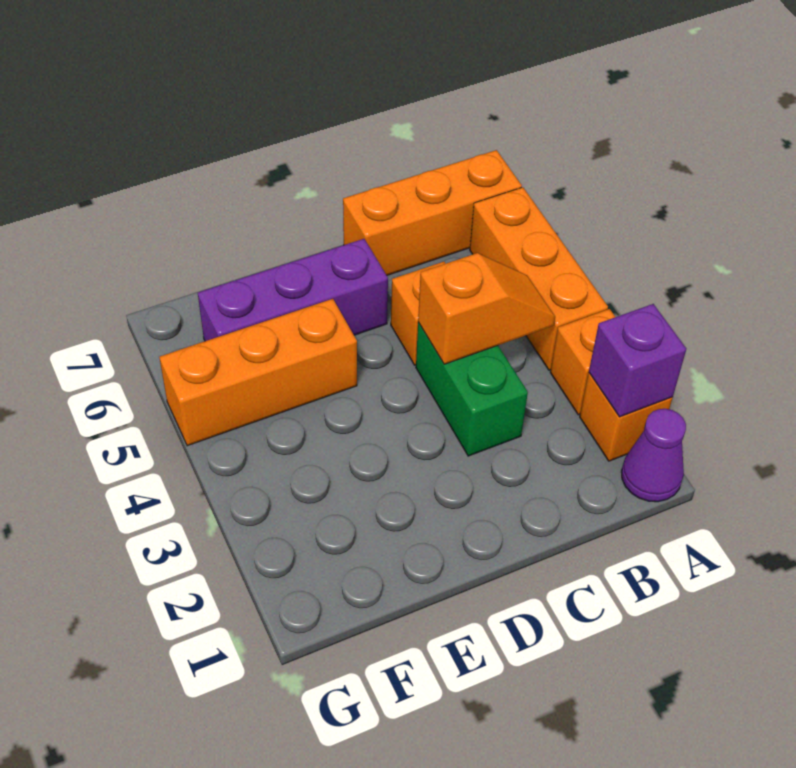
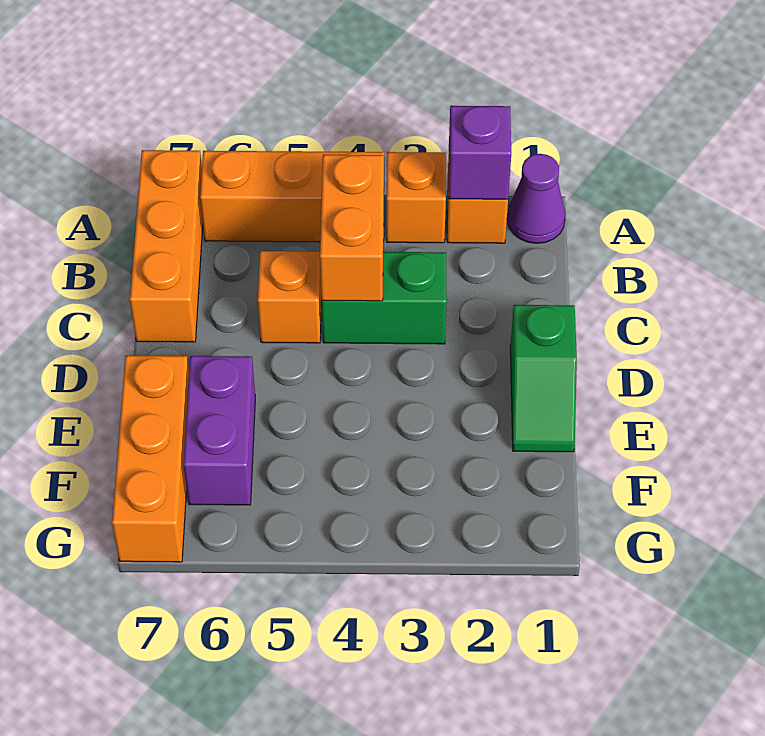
orange slope B4:C4 level 2 top C -> orange brick B4:C4 level 2
none -> green slope D1:E1 level 1 top D
purple brick D6:F6 level 1 -> purple brick E6:F6 level 1
orange brick E5:G5 level 1 -> orange brick E7:G7 level 1

